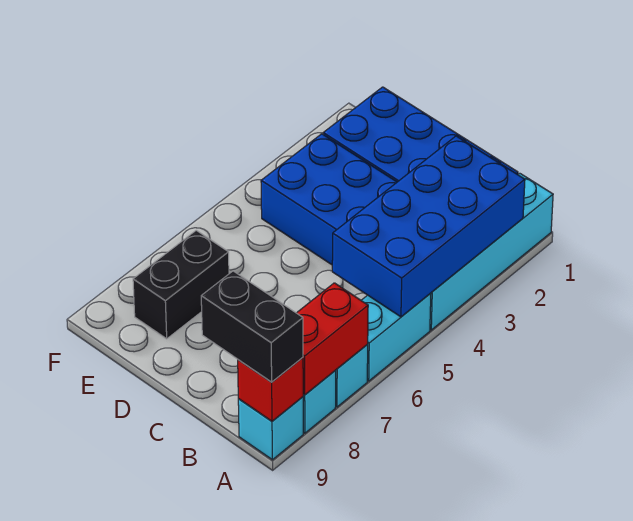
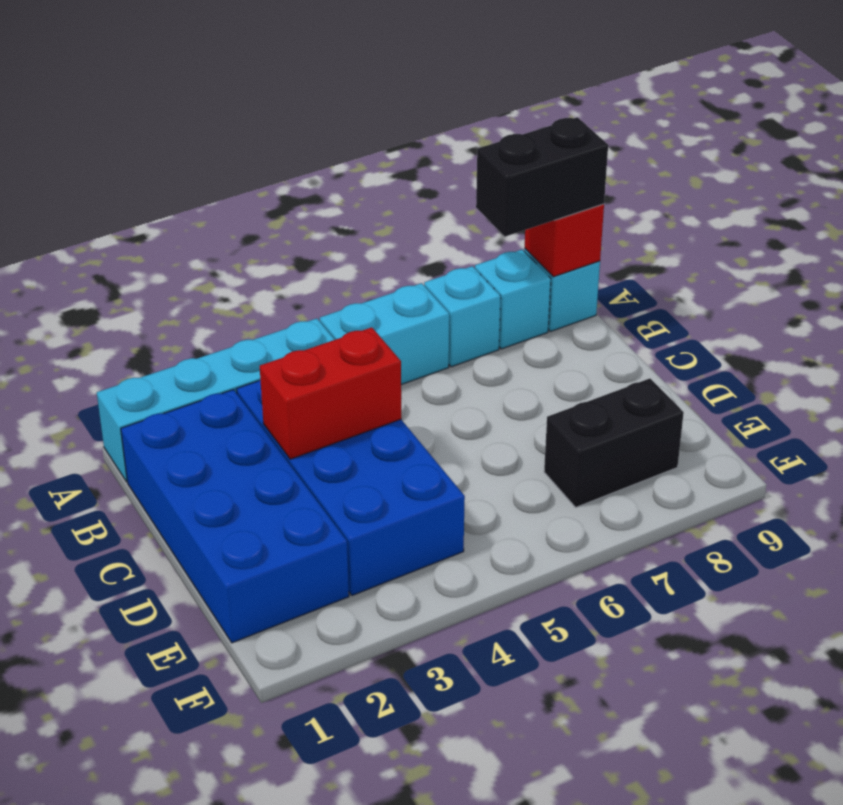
blue brick A2:B5 level 2 -> none
red brick A7:A8 level 2 -> red brick C3:C4 level 2
black brick A9:B9 level 3 -> black brick A8:A9 level 3

